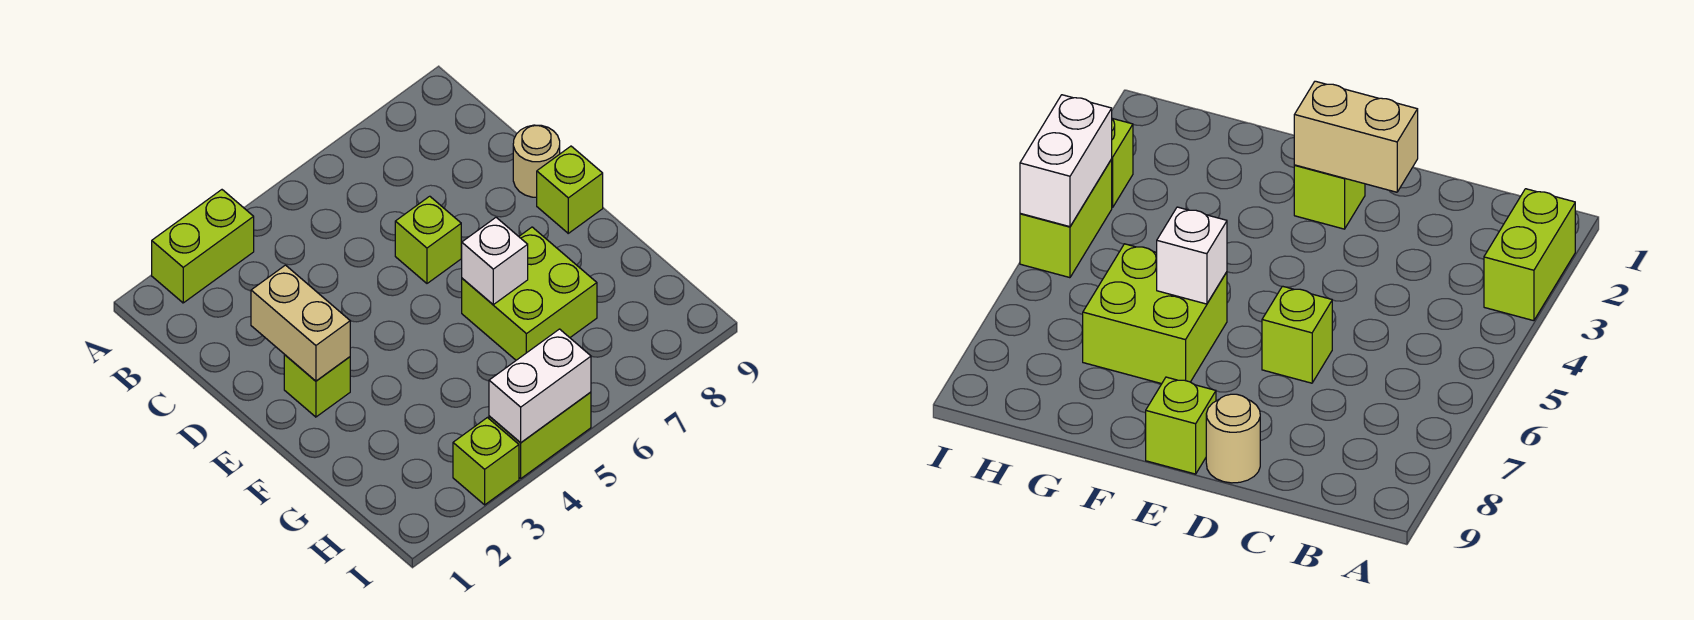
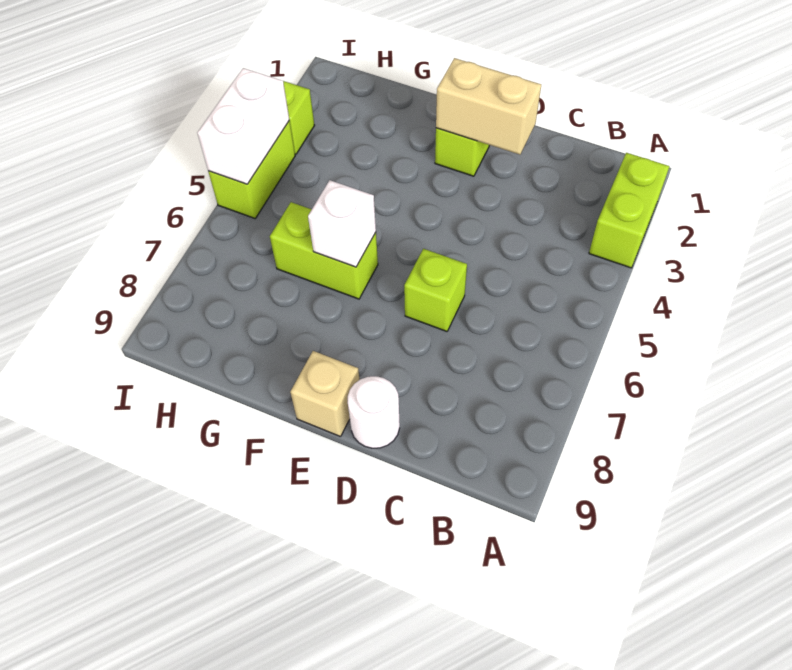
tan round brick D9 level 1 -> white round brick D9 level 1
lime brick E9 level 1 -> tan brick E9 level 1
lime brick F6:G7 level 1 -> lime brick F6:G6 level 1

